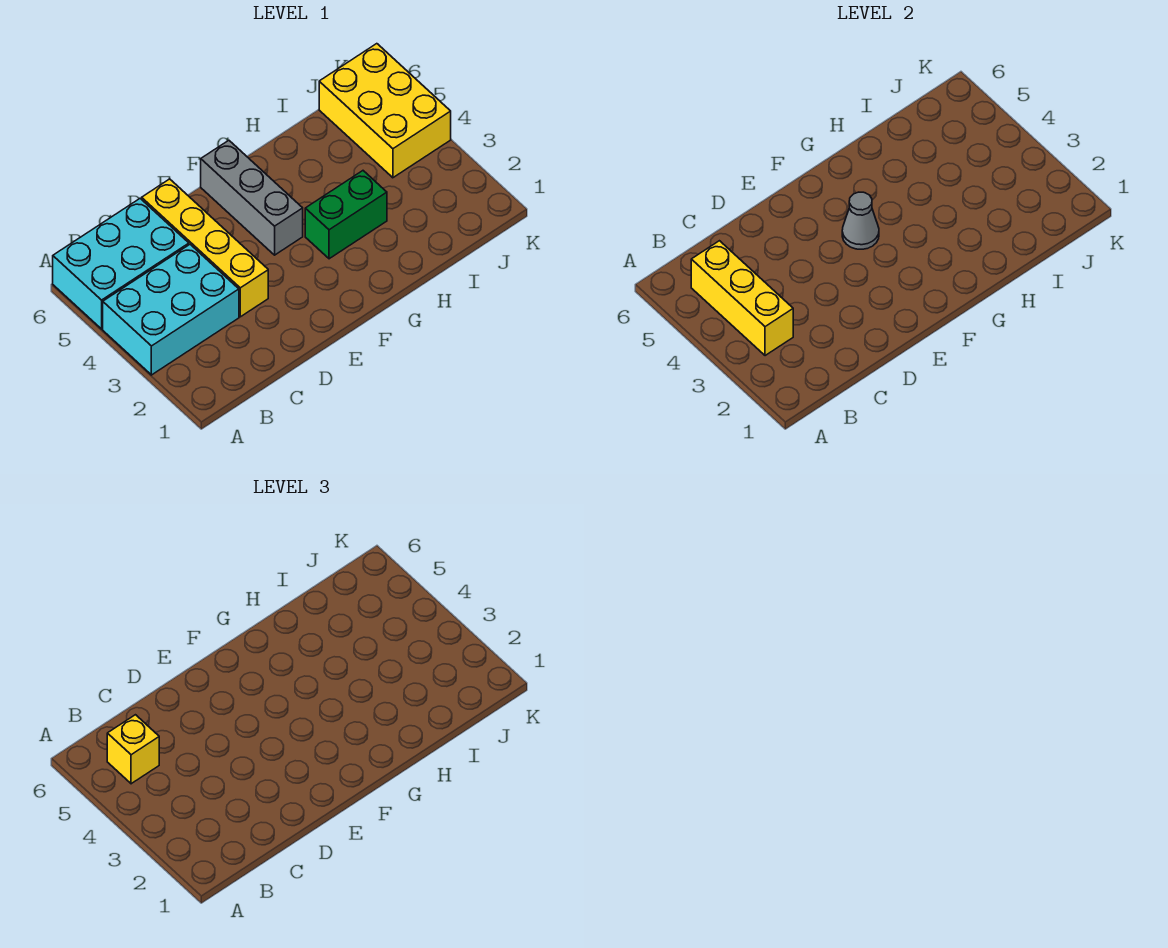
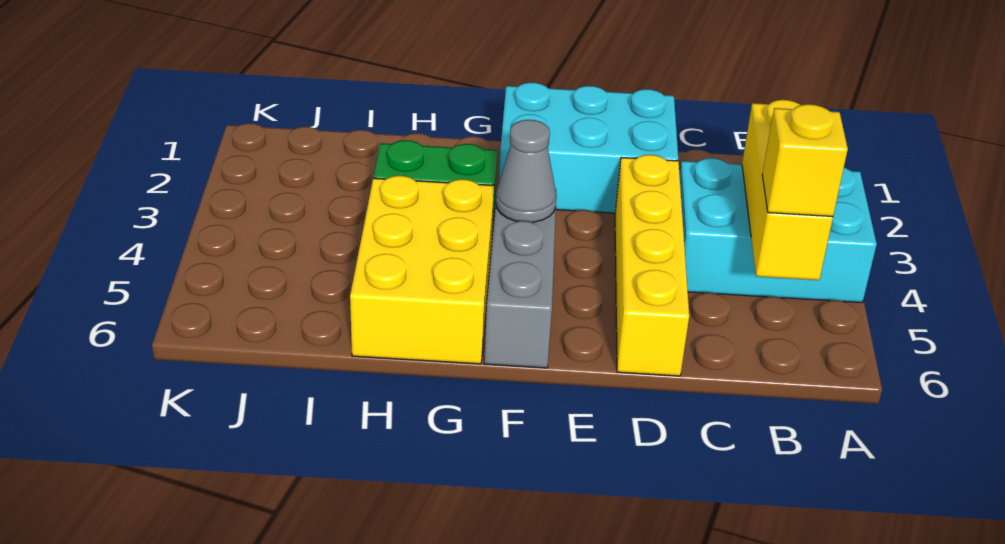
cyan brick A5:C6 level 1 -> cyan brick D1:F2 level 1
yellow brick J4:K6 level 1 -> yellow brick G4:H6 level 1

